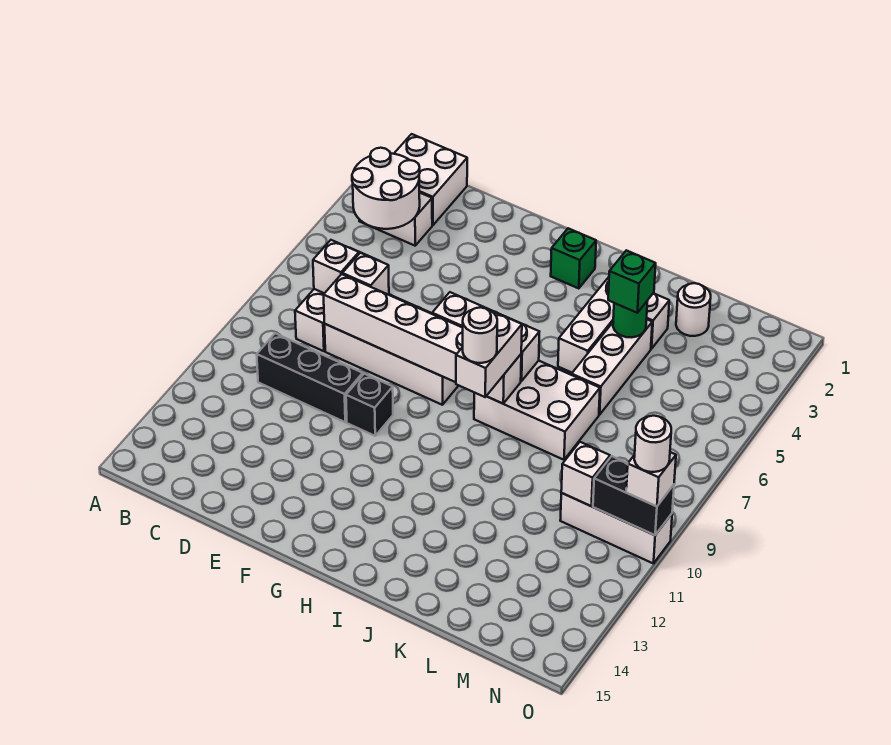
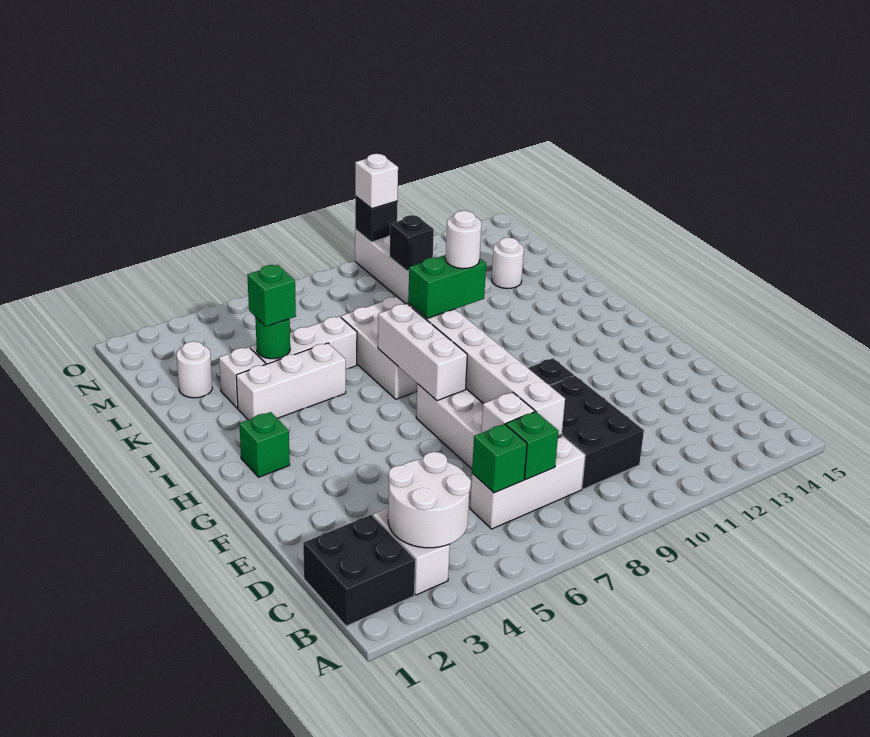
white brick B1:C2 level 1 -> black brick B1:C2 level 1
none -> green brick C6 level 2
white brick C7 level 2 -> green brick C7 level 2
black brick C10:E10 level 1 -> black brick C9:E10 level 1
white brick I8:I9 level 3 -> green brick I8:I9 level 3
white brick M10 level 2 -> black brick M10 level 2
black brick N10:O10 level 2 -> black brick O10 level 2
white round brick O10 level 4 -> white round brick L13 level 1

